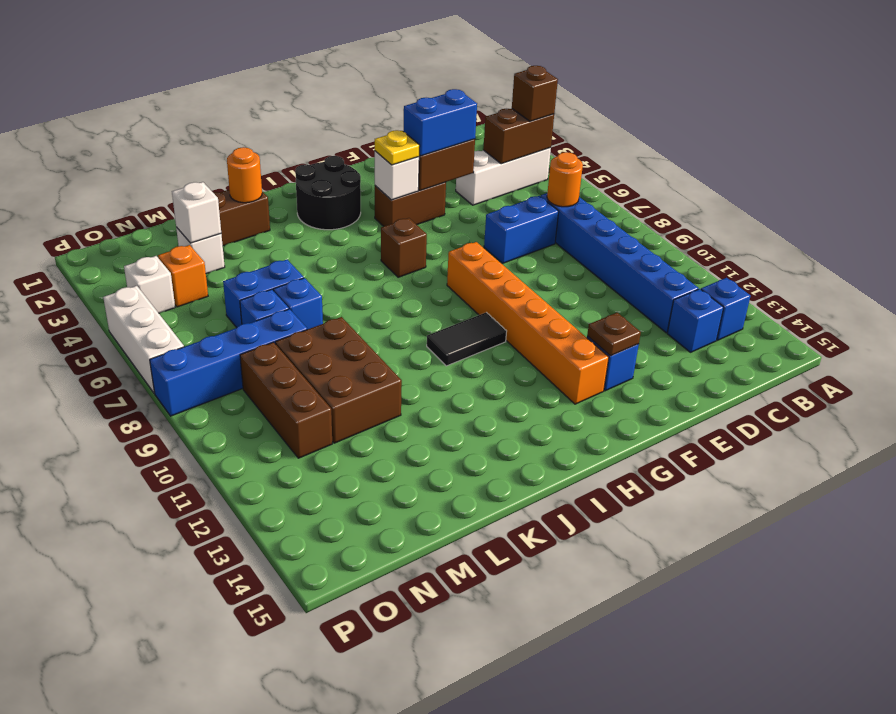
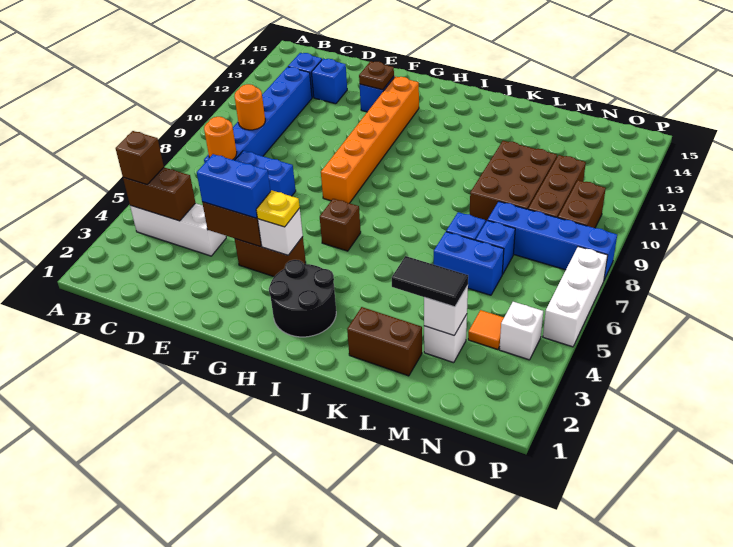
blue brick B13 level 1 -> blue brick D13 level 1
black tile H10:I10 level 1 -> black tile L3:M3 level 3
orange round brick K2 level 2 -> orange round brick C9 level 2
orange brick N4 level 1 -> orange tile N4 level 1
none -> brown brick O9:O10 level 1

